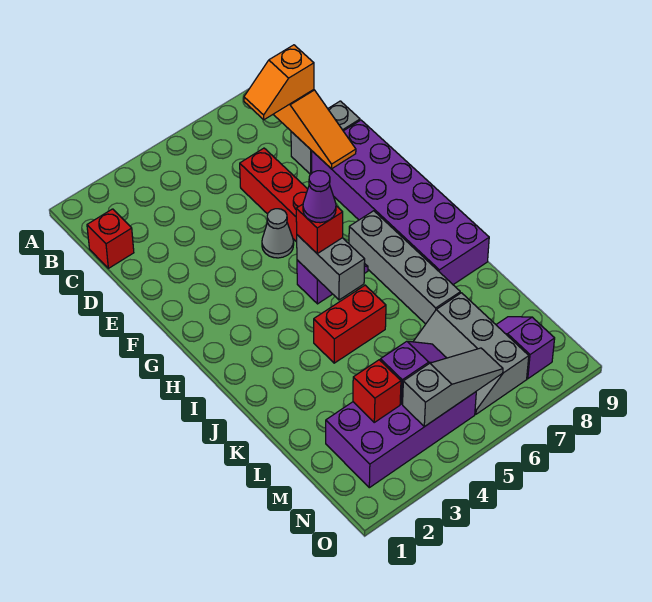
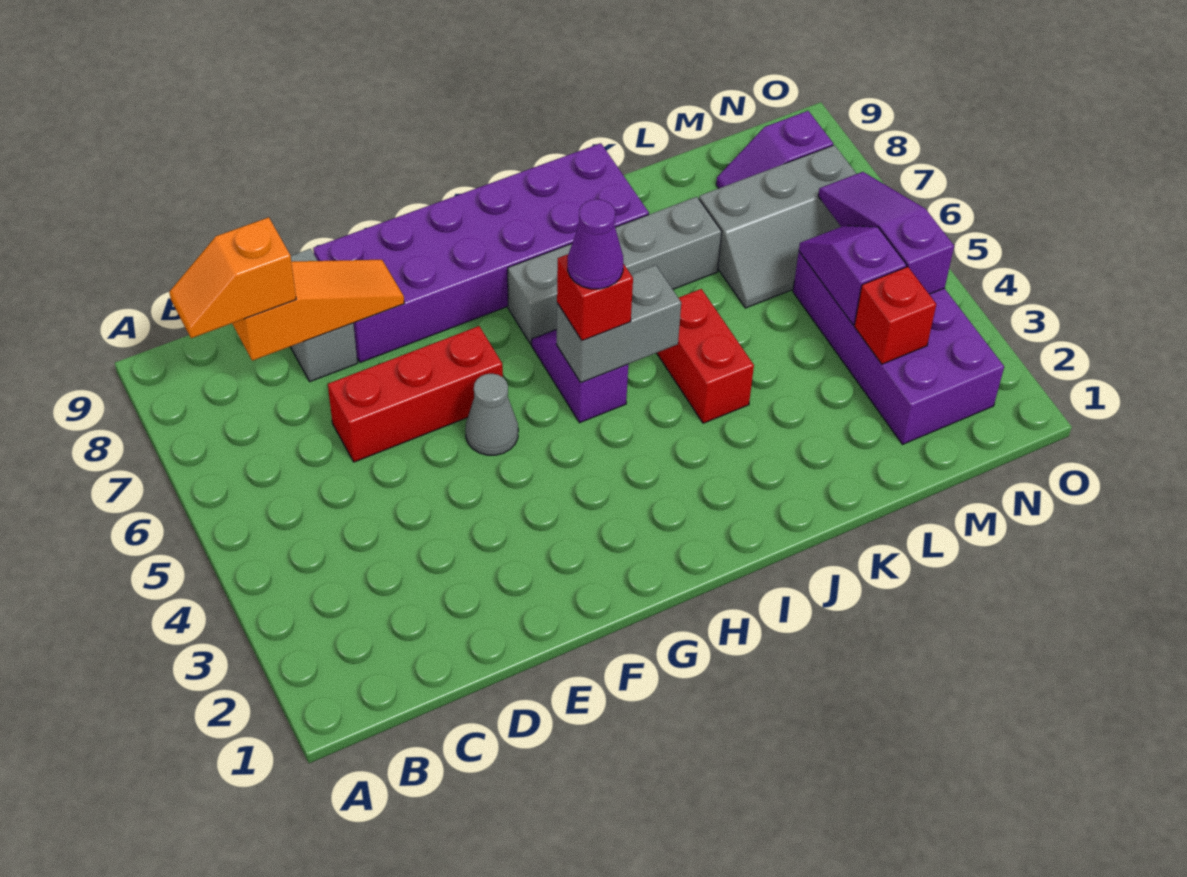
red brick C1 level 1 -> none
orange slope C7:C8 level 3 top 8 -> orange slope B8:C8 level 3 top C
grey slope N4:N6 level 2 top 4 -> purple slope N4:N6 level 2 top 4

